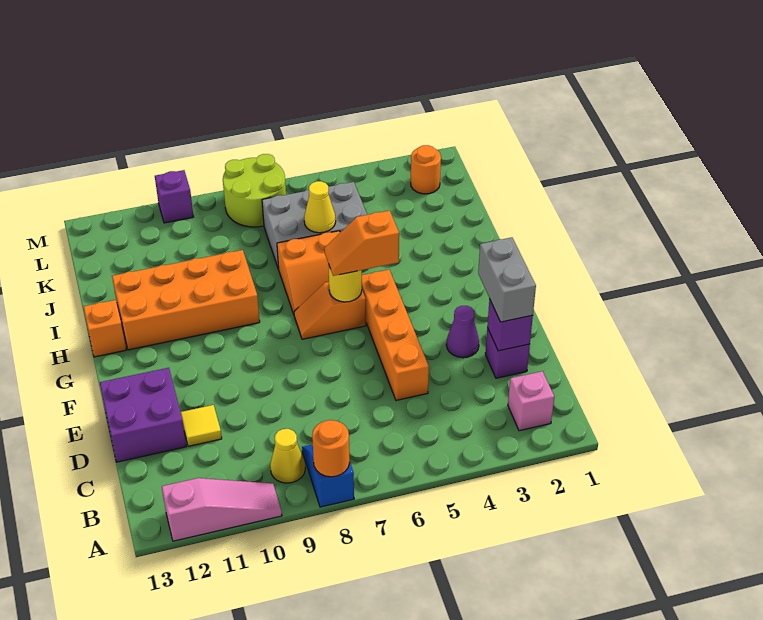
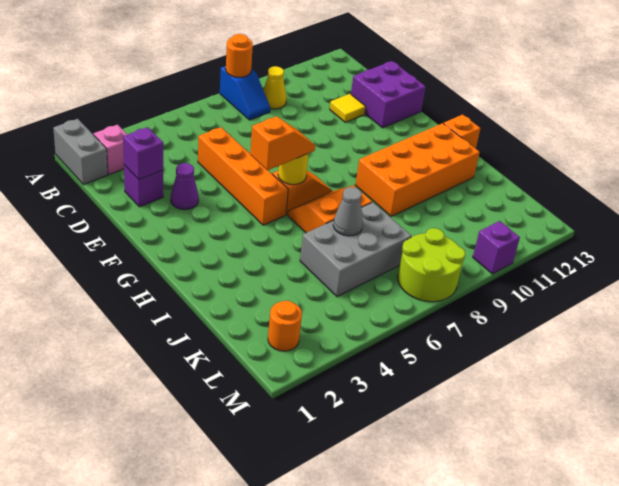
pink slope A10:A12 level 1 top 12 -> none
grey brick D2:E2 level 3 -> grey brick A1:B1 level 1
yellow cone J6 level 2 -> grey cone J6 level 2

